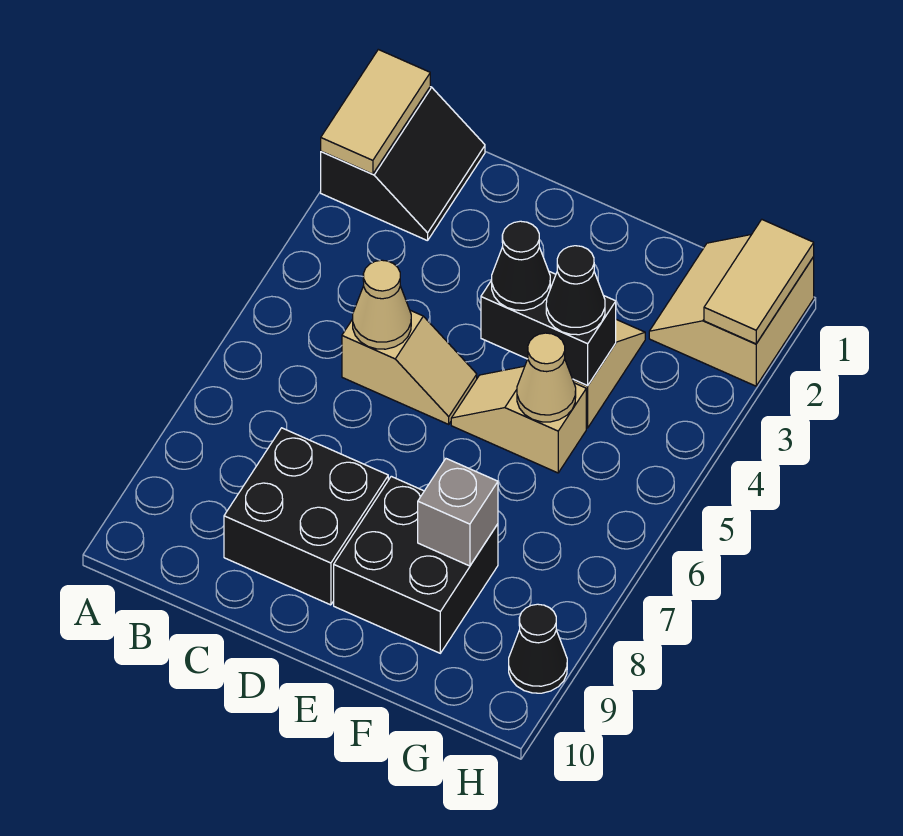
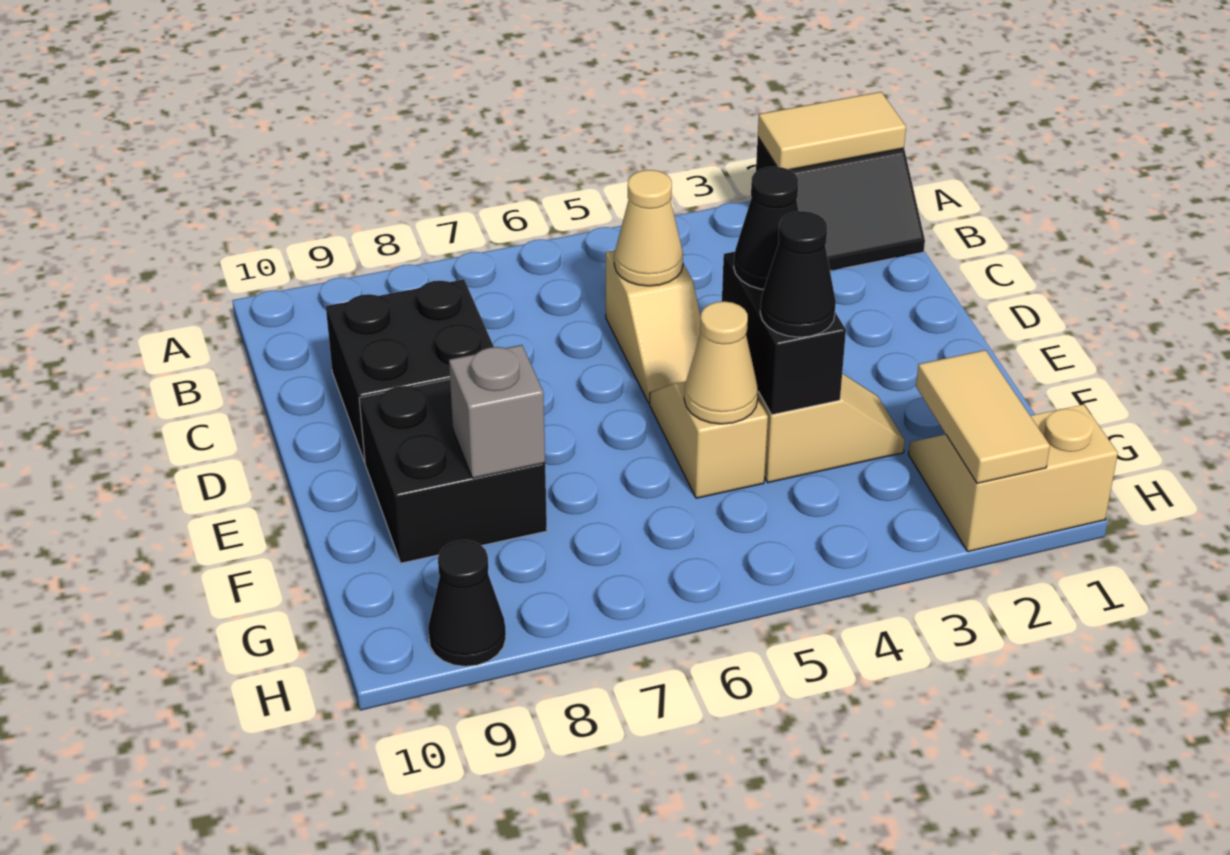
tan tile H1:H2 level 2 -> tan tile G2:H2 level 2

